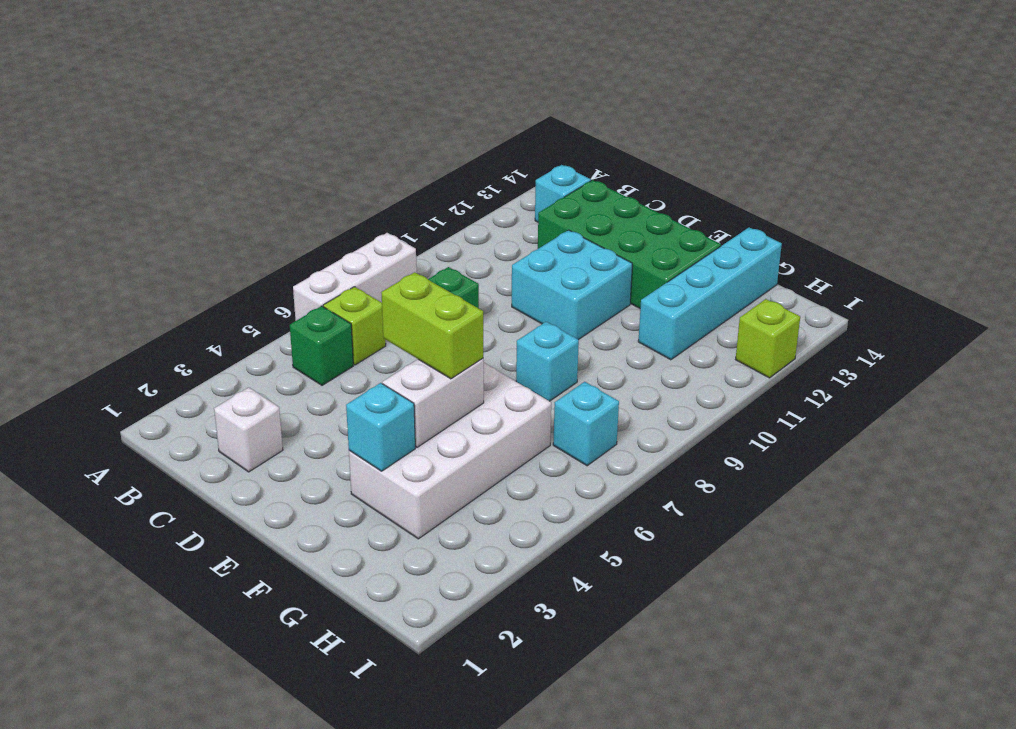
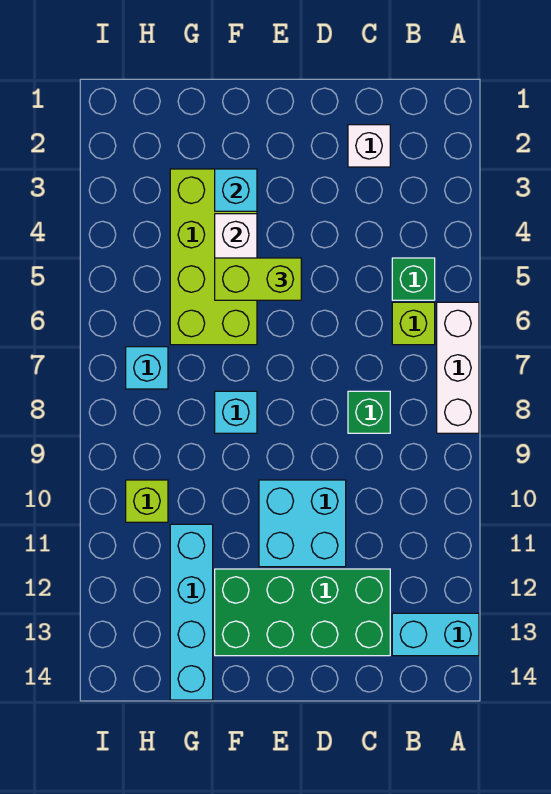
cyan brick B13 level 1 -> cyan brick A13:B13 level 1
white brick F3:G6 level 1 -> lime brick F3:G6 level 1
lime brick I12 level 1 -> lime brick H10 level 1

